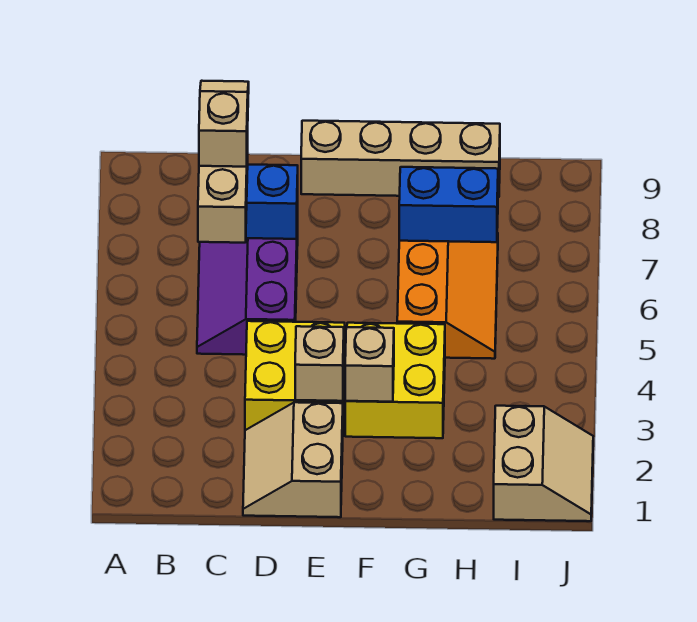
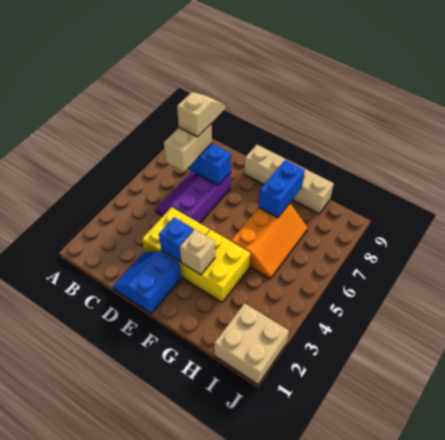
tan slope D1:E2 level 1 top E -> blue slope D1:E2 level 1 top E
tan brick E3 level 2 -> blue brick E3 level 2
blue brick G7:H7 level 2 -> blue brick G7:G8 level 2
tan slope I1:J2 level 1 top I -> tan brick I1:J2 level 1

